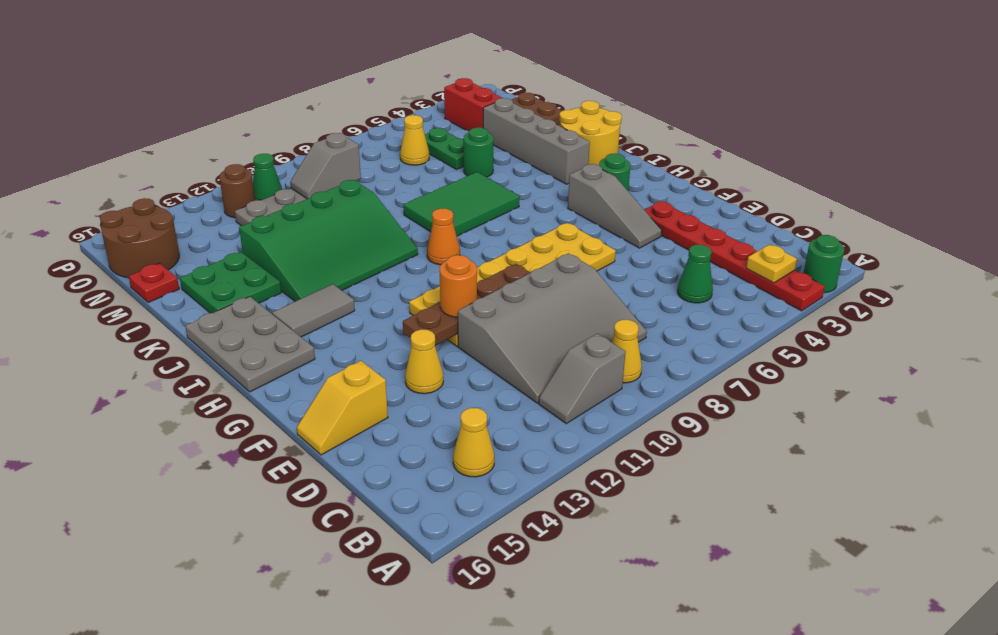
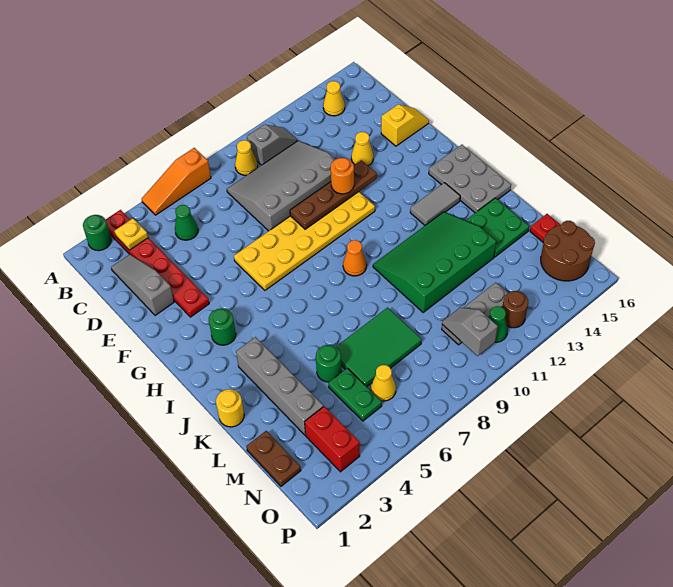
none -> orange slope A5:A7 level 1 top 7
grey slope F4:H4 level 1 top H -> grey slope C2:E2 level 1 top E
yellow round brick J1:K2 level 1 -> yellow round brick K1 level 1
green tile J6:K8 level 1 -> green tile L6:M8 level 1
grey slope N9:N10 level 2 top 9 -> grey slope N10:O10 level 2 top O

